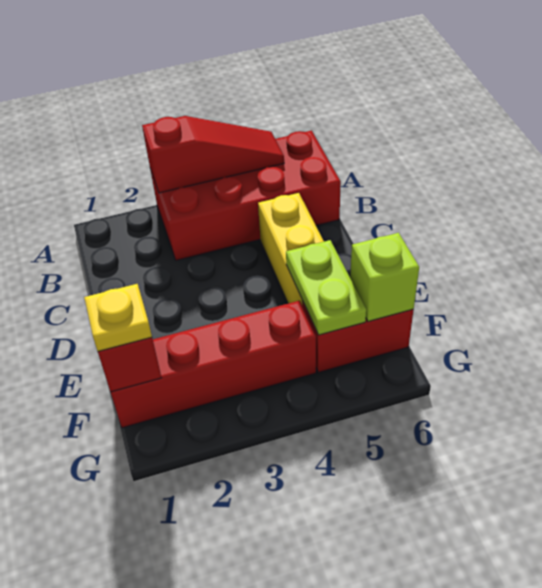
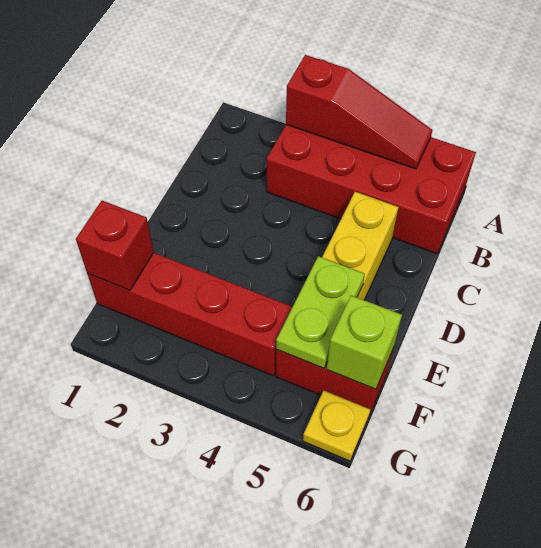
yellow plate F1 level 3 -> yellow plate G6 level 1

